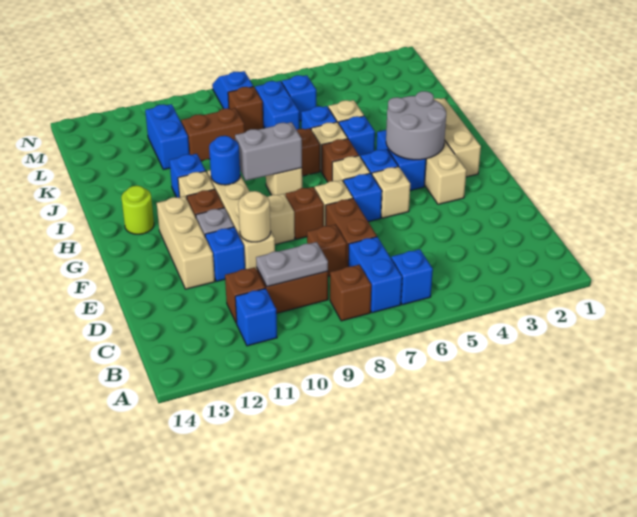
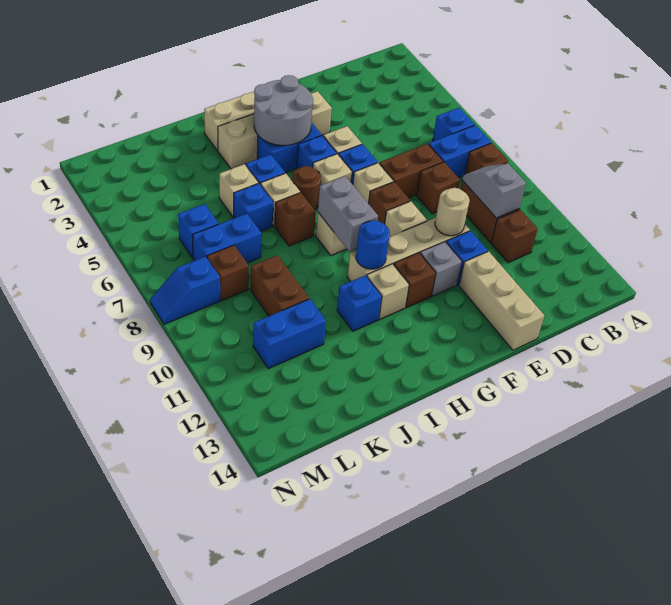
blue brick B11 level 1 -> none
grey plate C9:C10 level 2 -> grey slope C9:C10 level 2 top 10
tan brick E12:G12 level 1 -> tan brick E12:E14 level 1
brown brick H6 level 1 -> brown round brick H6 level 1
lime round brick H13 level 1 -> none

